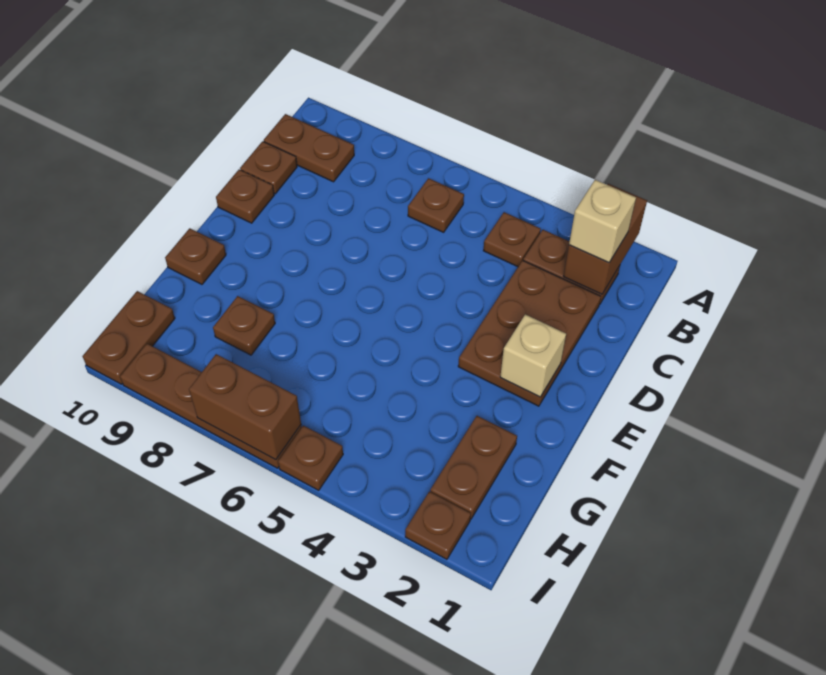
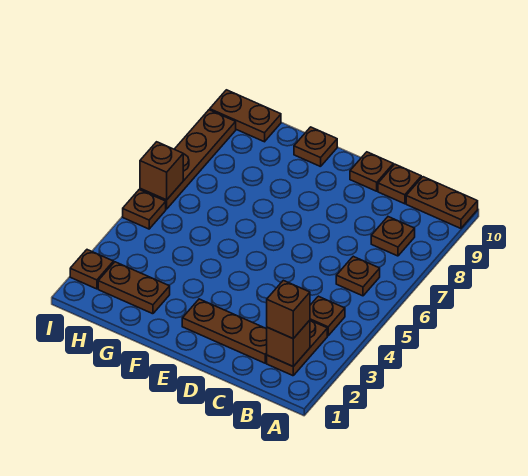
brown brick A2:B2 level 2 -> brown brick B2 level 2
tan brick B2 level 3 -> brown brick B2 level 3
brown plate B9:B10 level 1 -> brown plate A10:B10 level 1
brown plate C2:E3 level 1 -> brown plate C2:E2 level 1
tan brick E2 level 2 -> none
brown plate G8 level 1 -> brown plate B8 level 1
brown brick I6:I7 level 2 -> brown brick I6 level 2

